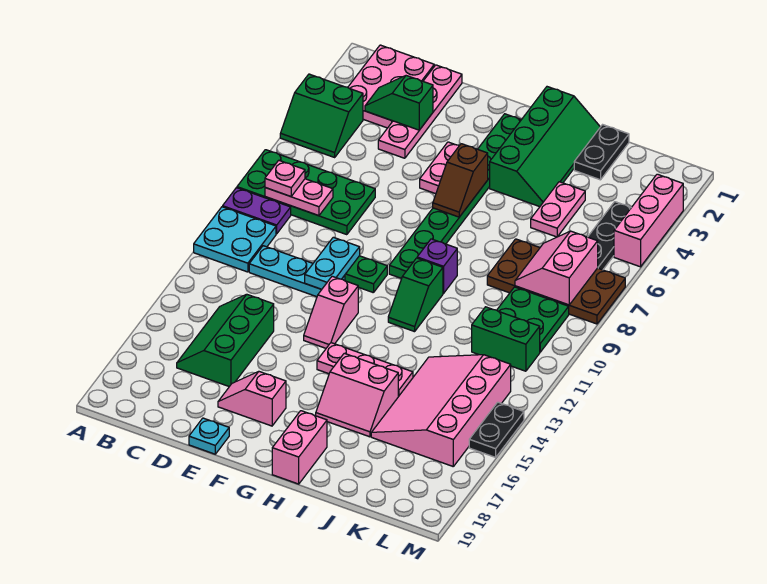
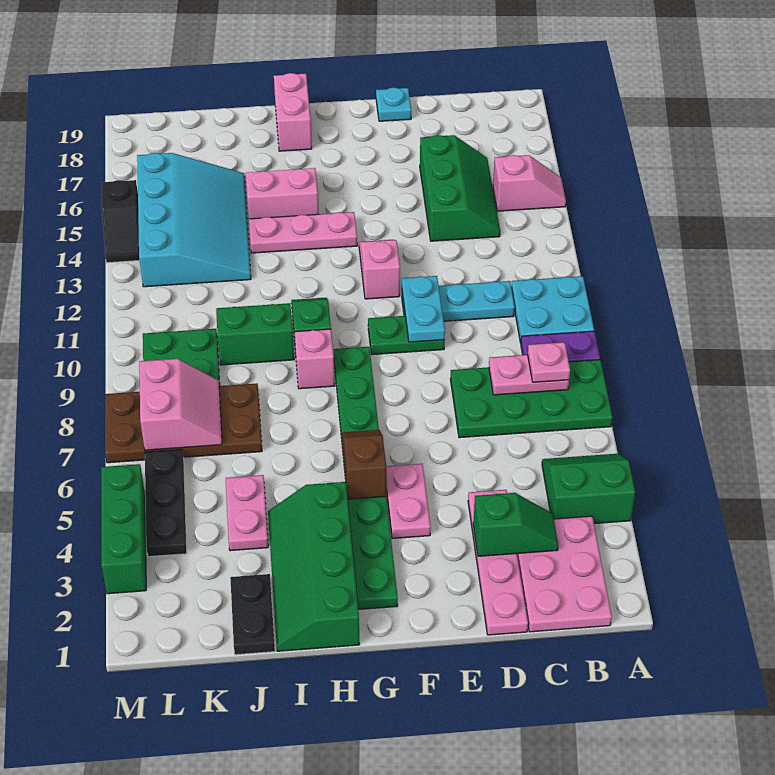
pink slope E17:F17 level 1 top F -> pink slope A15:B15 level 1 top B
purple brick H9 level 1 -> pink brick H9 level 1
pink slope J13:L16 level 1 top L -> cyan slope J13:L16 level 1 top L
green brick K11:L11 level 1 -> green brick I10:J10 level 1
pink brick M3:M5 level 1 -> green brick M3:M5 level 1
black plate M14:M15 level 1 -> black slope M14:M15 level 1 top 15

